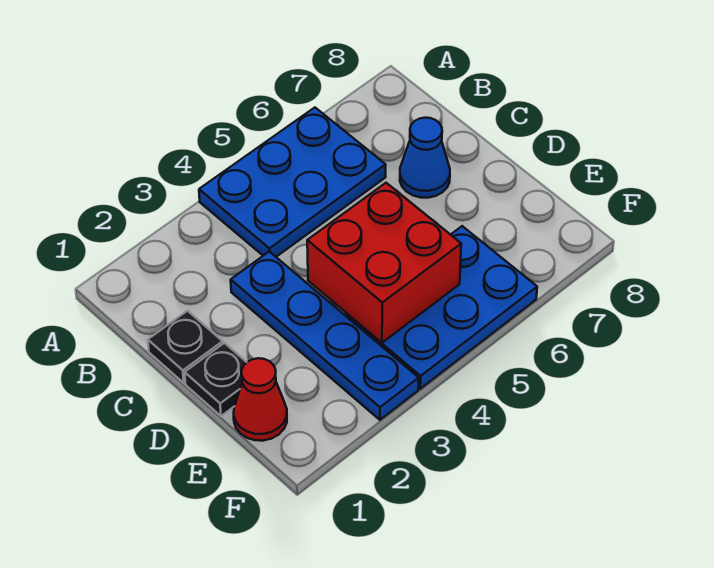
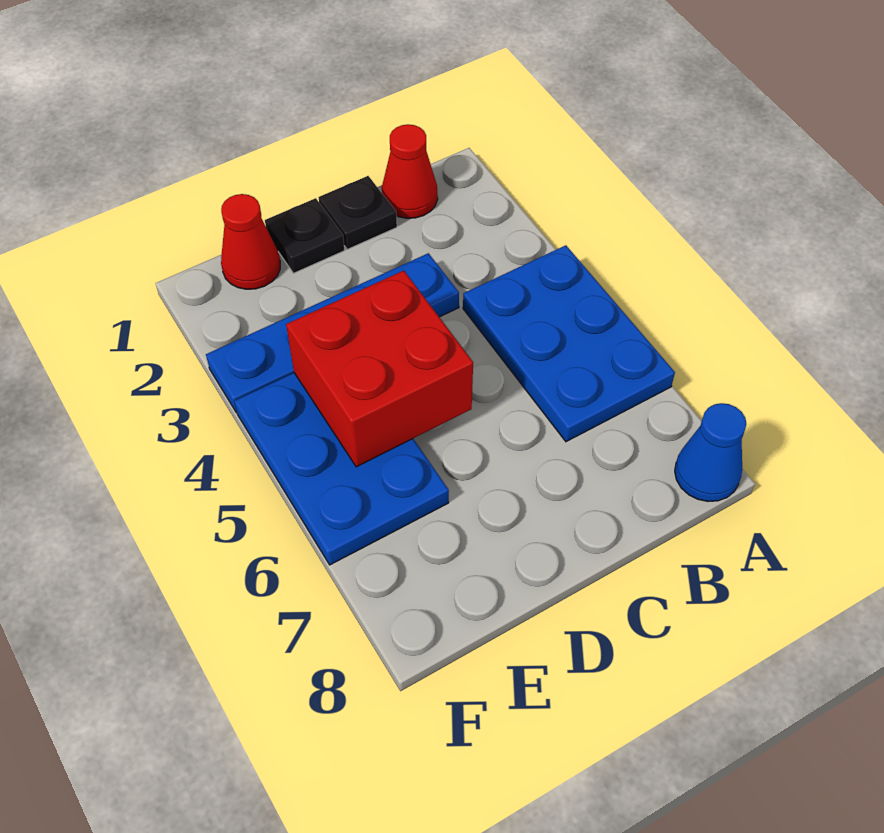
none -> red cone B1 level 1
blue cone C7 level 1 -> blue cone A8 level 1

